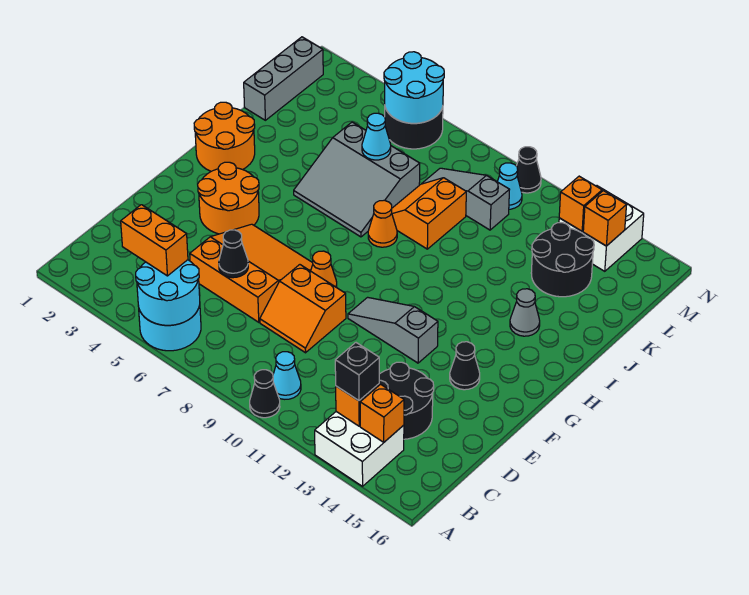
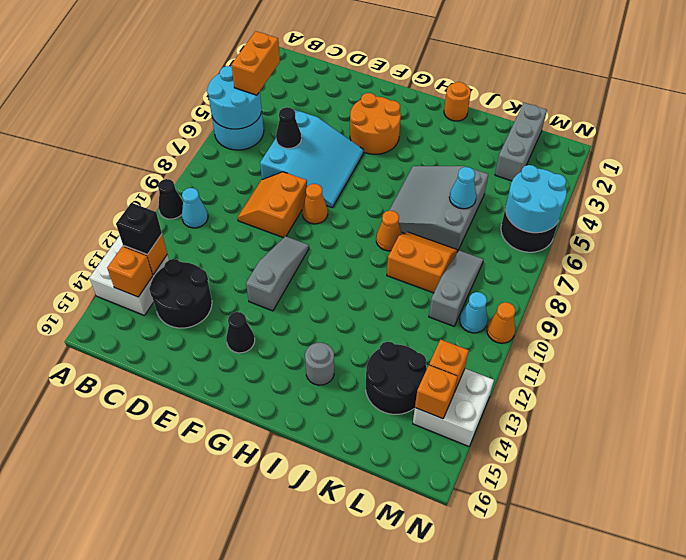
orange slope D5:F7 level 1 top D -> cyan slope D5:F7 level 1 top D
orange round brick H1:I2 level 1 -> orange round brick I1 level 1
grey cone I14 level 1 -> grey round brick I14 level 1
grey brick K1:M1 level 1 -> grey brick L1:L3 level 1
black cone N10 level 1 -> orange cone N10 level 1

